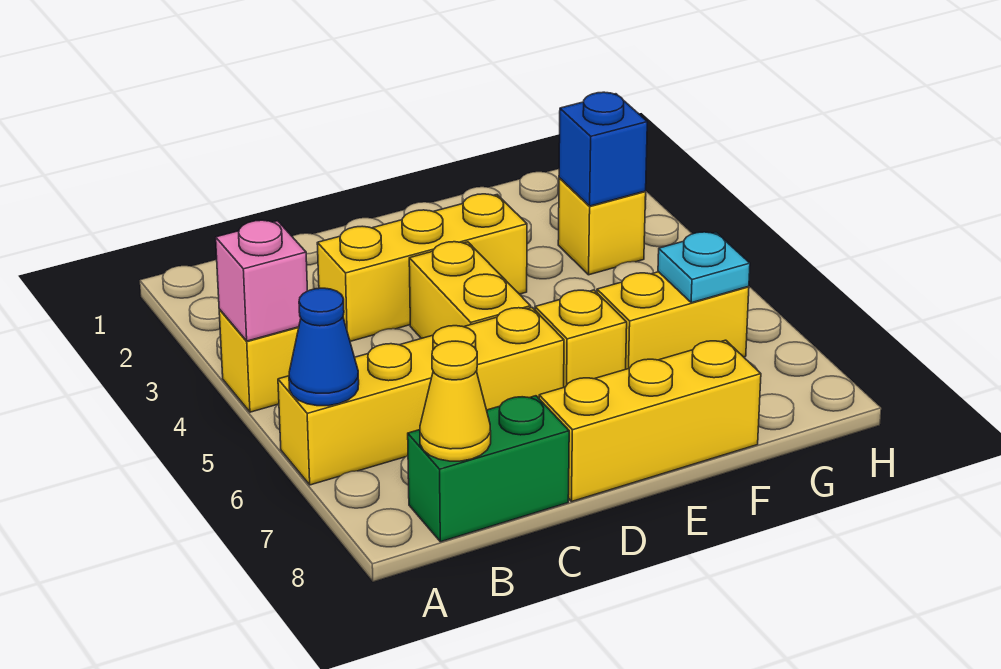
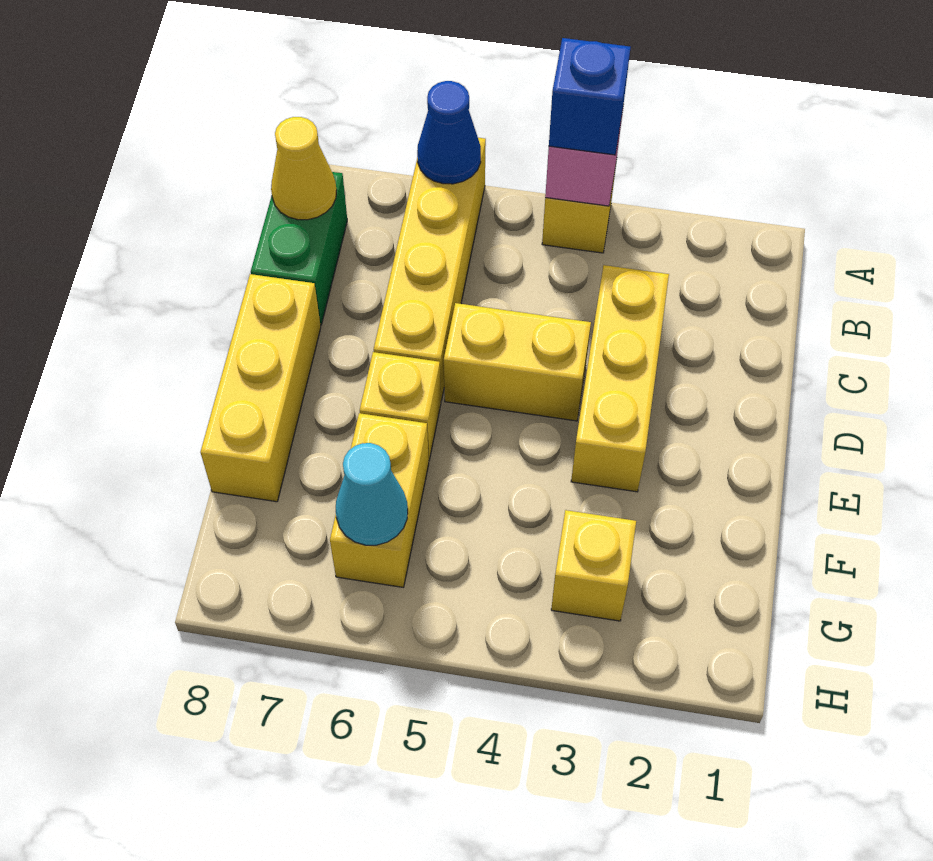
blue brick G3 level 2 -> blue brick A4 level 3
cyan plate G6 level 2 -> cyan cone G6 level 2

